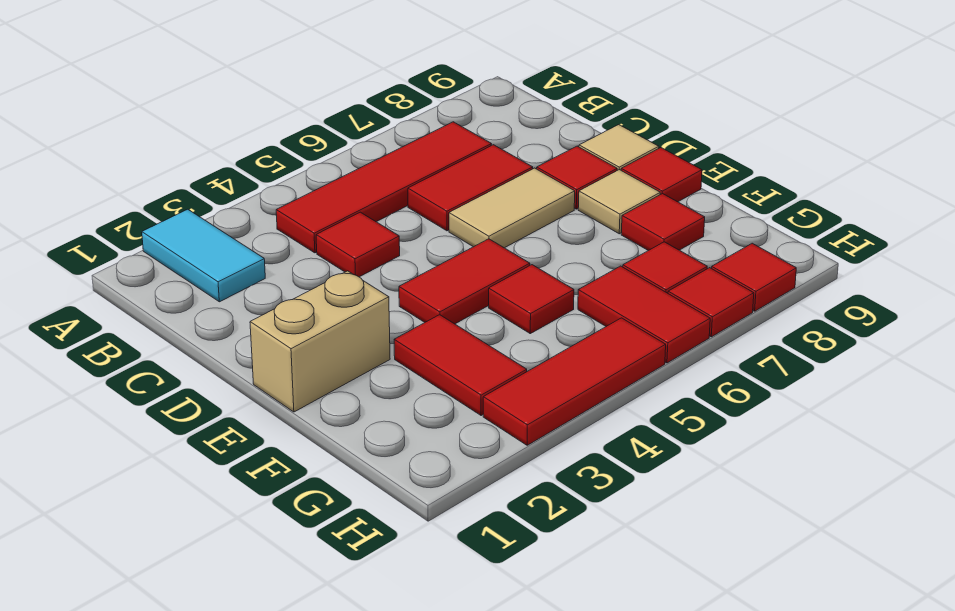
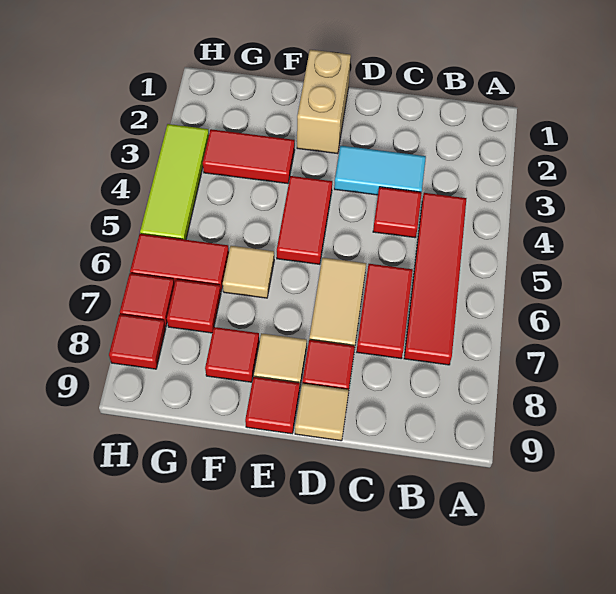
cyan tile A2:B2 level 1 -> cyan tile C3:D3 level 1
red tile F5 level 1 -> none
none -> tan tile F6 level 1
red tile H3:H5 level 1 -> lime tile H3:H5 level 1

